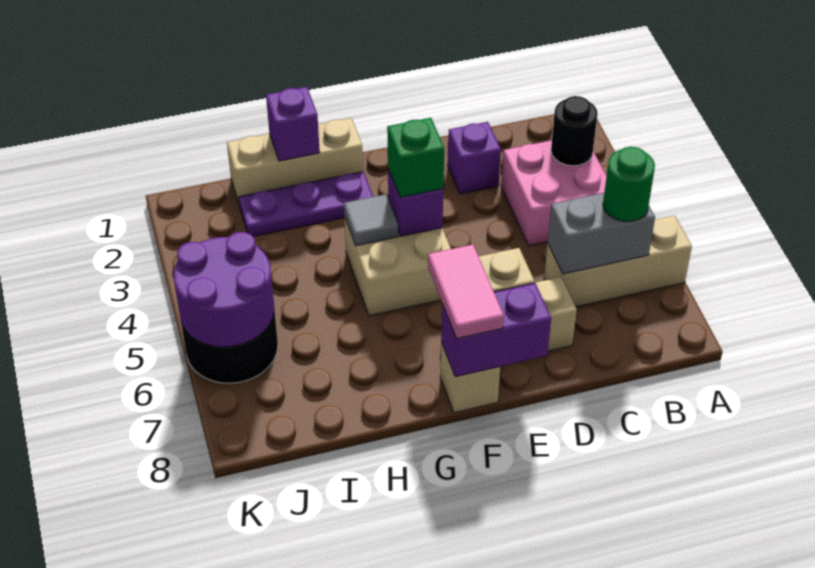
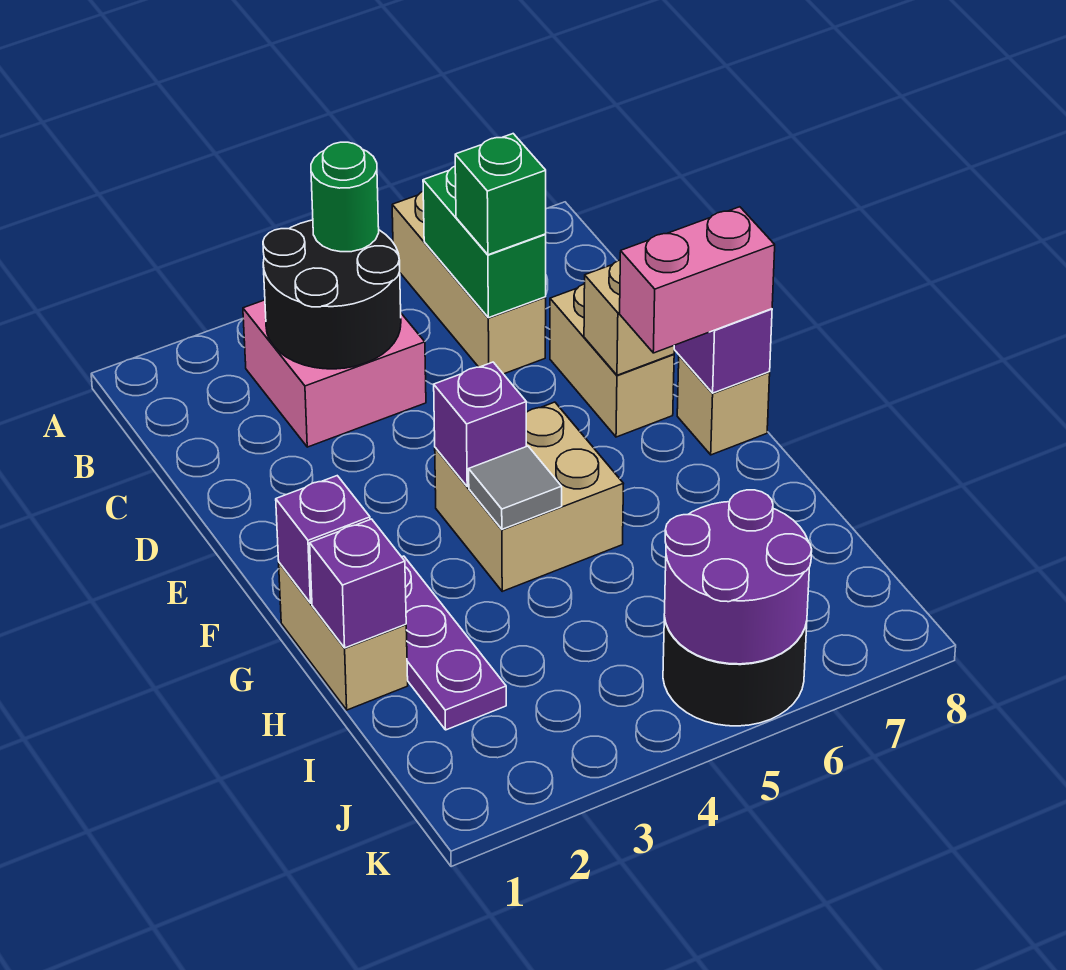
black round brick B3 level 2 -> black round brick B3:C4 level 2
grey brick B6:C6 level 2 -> green brick B6:C6 level 2
green round brick B6 level 3 -> green round brick B4 level 3
purple brick D2 level 1 -> purple brick G1 level 2
green brick F4 level 3 -> green brick C6 level 3
pink tile F7:F8 level 3 -> pink brick F7:F8 level 3
tan brick G1:I1 level 1 -> tan brick G1:H1 level 1

